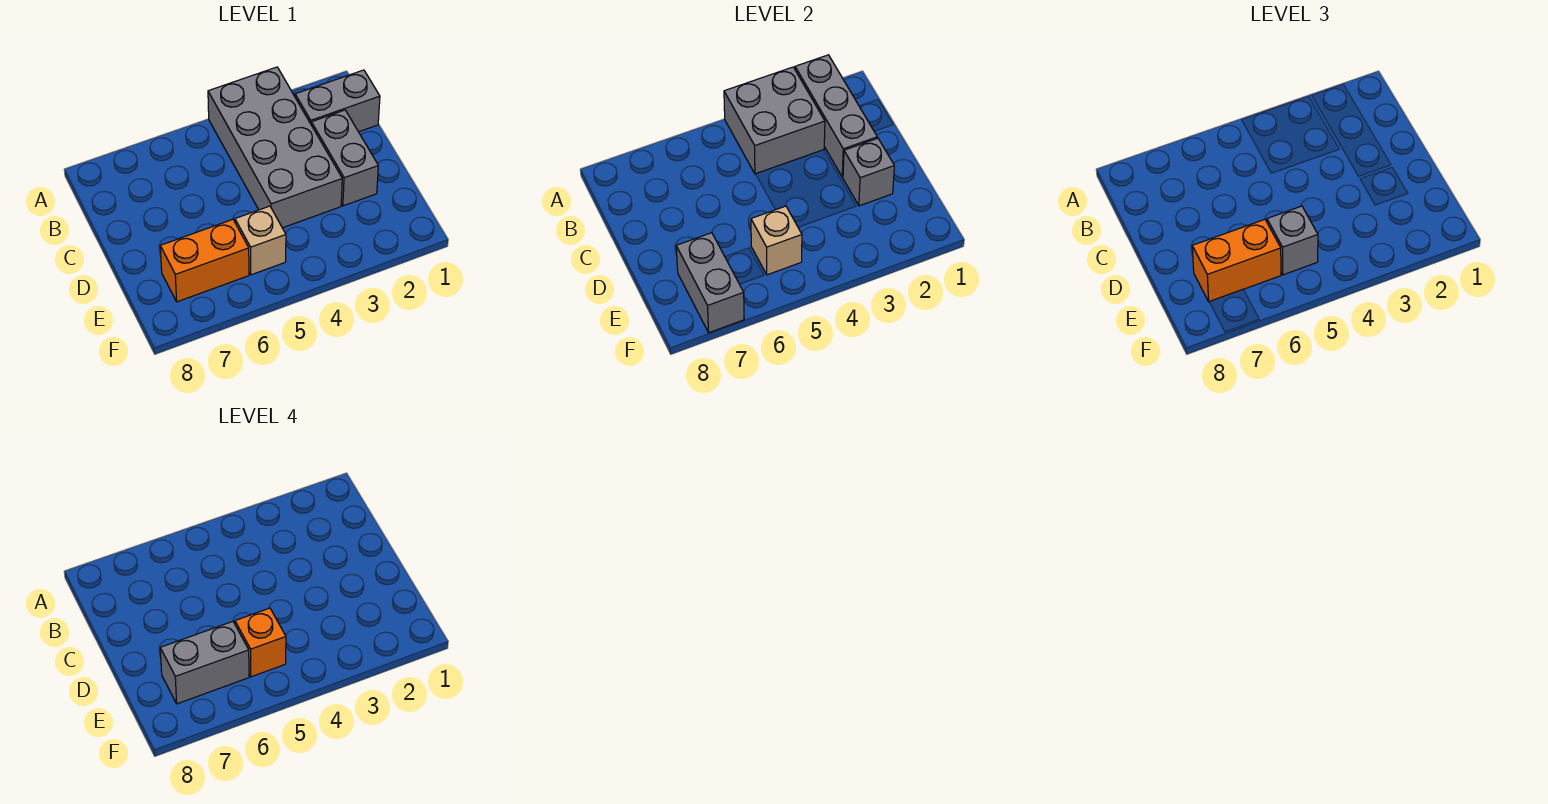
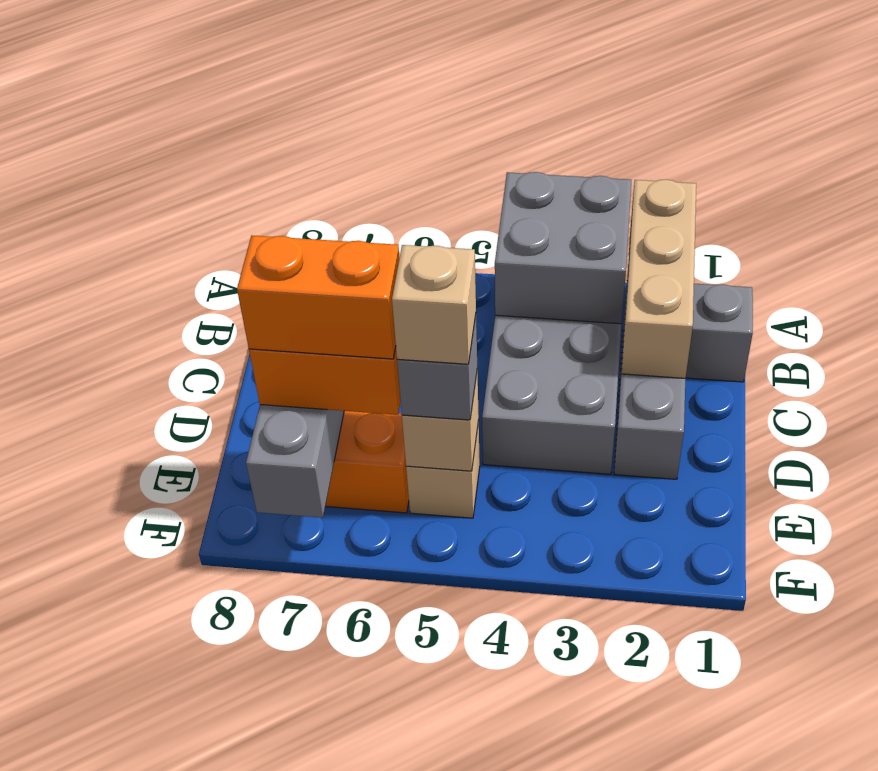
grey brick A2:C2 level 2 -> tan brick A2:C2 level 2
grey brick D2 level 2 -> none
orange brick E5 level 4 -> tan brick E5 level 4
grey brick E6:E7 level 4 -> orange brick E6:E7 level 4

